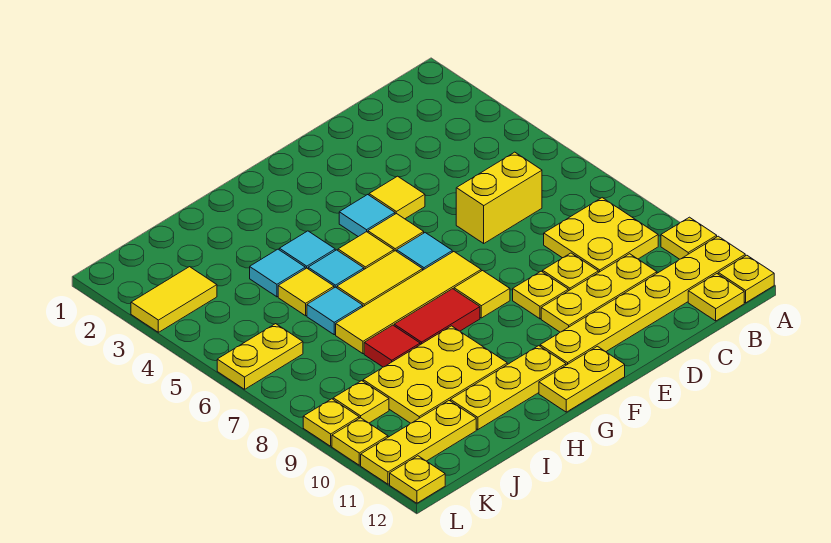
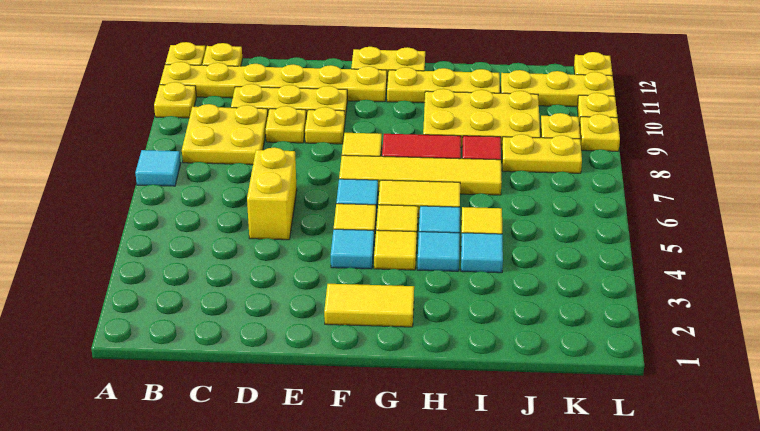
yellow brick C6:D6 level 1 -> yellow brick D5:D6 level 1
yellow tile E4 level 1 -> yellow tile G4 level 1
cyan tile I6 level 1 -> cyan tile A7 level 1
yellow tile K3:L3 level 1 -> yellow tile F2:G2 level 1
yellow plate K6:L6 level 1 -> yellow plate J8:K8 level 1

